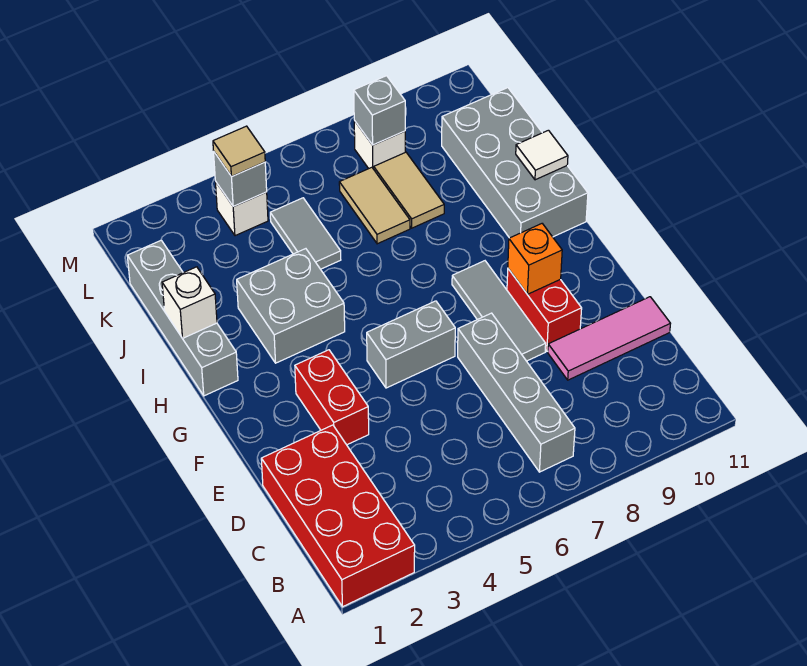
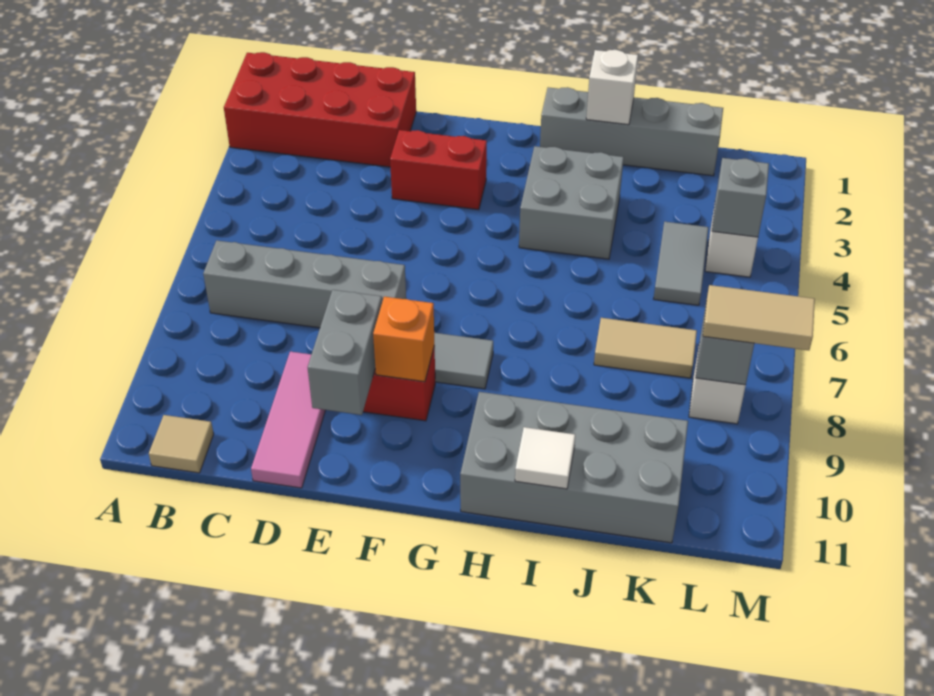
grey brick F5:F6 level 1 -> grey brick E9:E10 level 2
grey tile J5:K5 level 1 -> grey tile K4:K5 level 1
tan tile J8:K8 level 1 -> tan tile L8:M8 level 3
tan tile L4 level 3 -> tan tile B11 level 1

